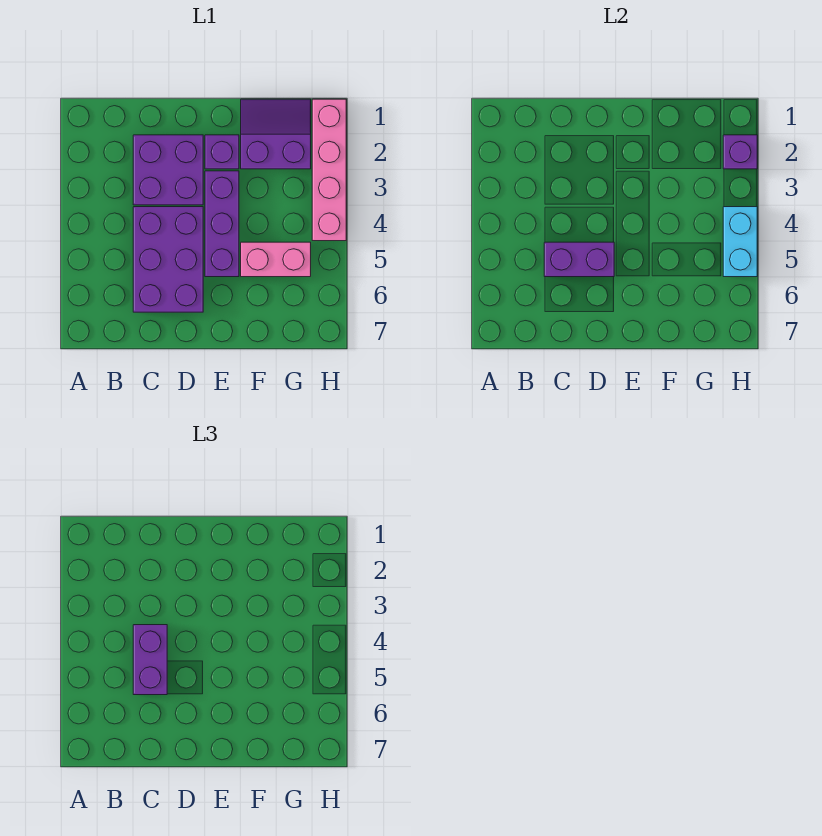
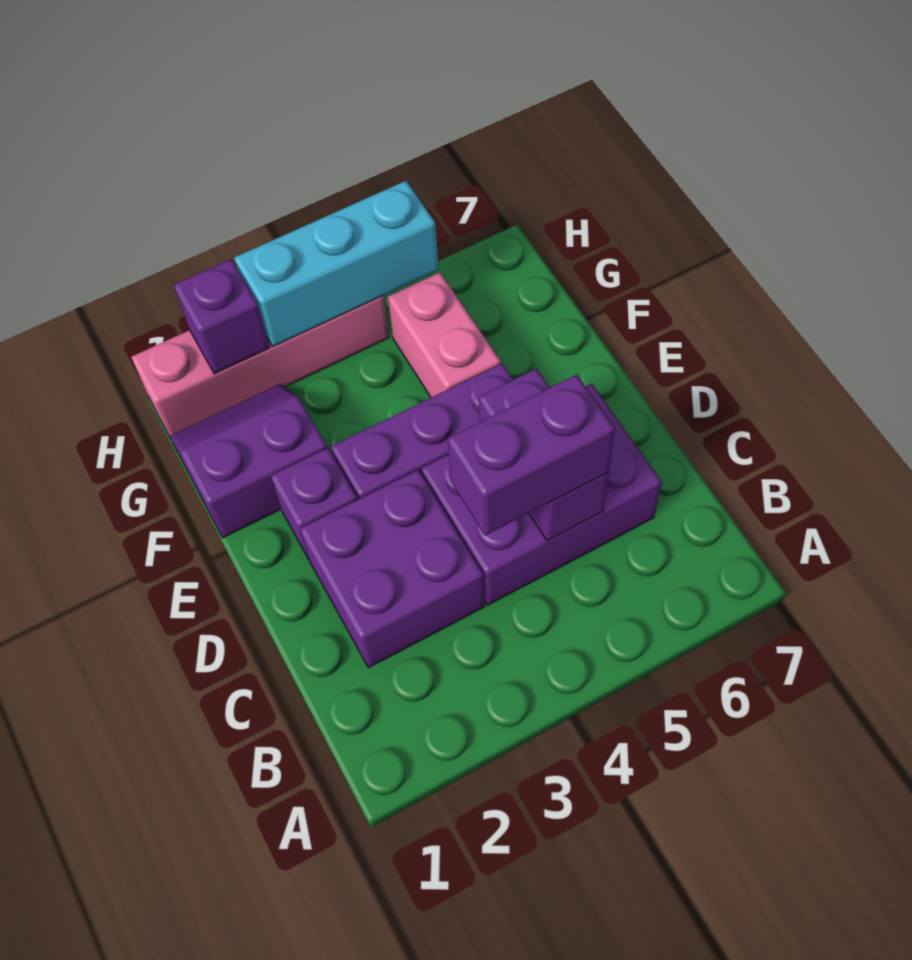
purple slope F1:G2 level 1 top 2 -> purple slope F1:G2 level 1 top F
cyan brick H4:H5 level 2 -> cyan brick H3:H5 level 2

